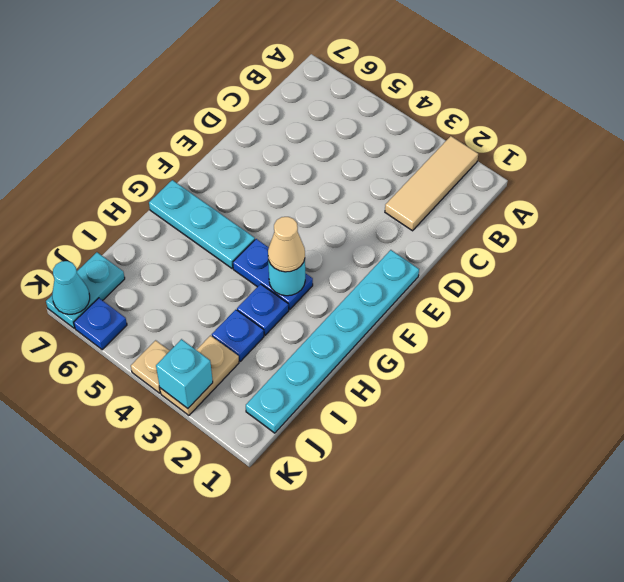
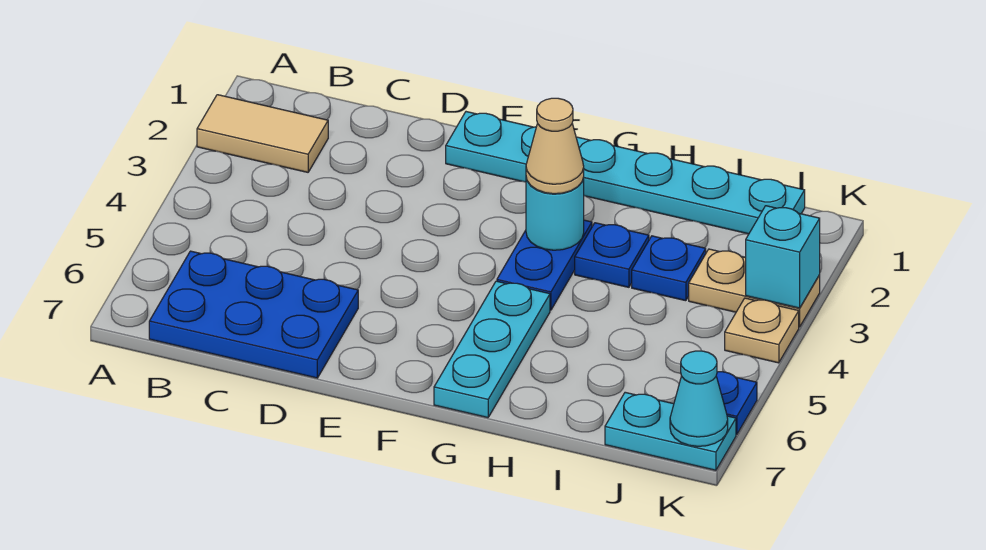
tan tile A2:C2 level 1 -> tan tile A2:B2 level 1
none -> blue plate B6:D7 level 1

